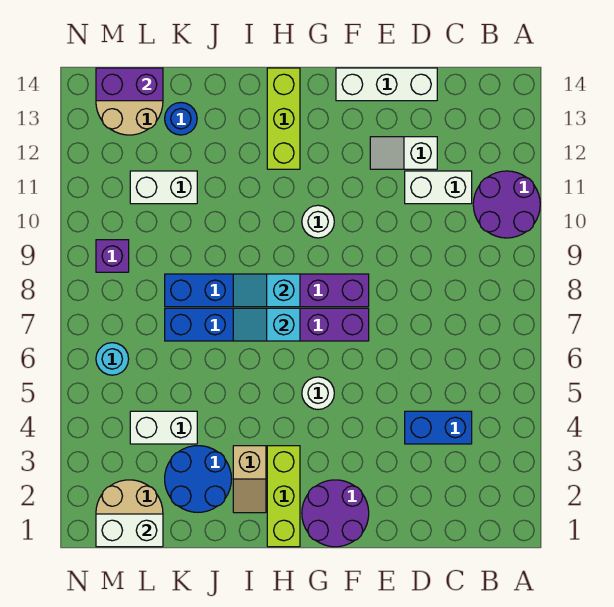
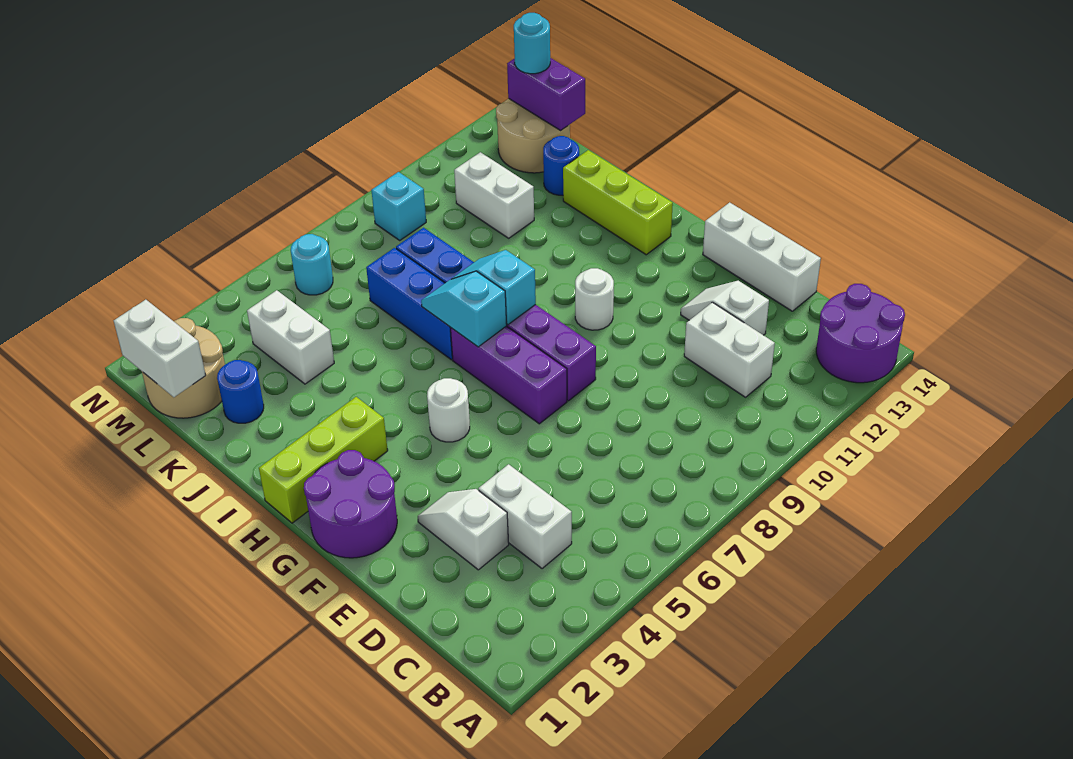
purple round brick A10:B11 level 1 -> purple round brick A13:B14 level 1
blue brick C4:D4 level 1 -> white brick C4:D4 level 1
none -> white slope D3:E3 level 1 top D
lime brick H12:H14 level 1 -> lime brick H13:J13 level 1
tan slope I2:I3 level 1 top 3 -> none
blue round brick J2:K3 level 1 -> blue round brick K2 level 1
purple brick M9 level 1 -> cyan brick M9 level 1
none -> cyan round brick M14 level 3

